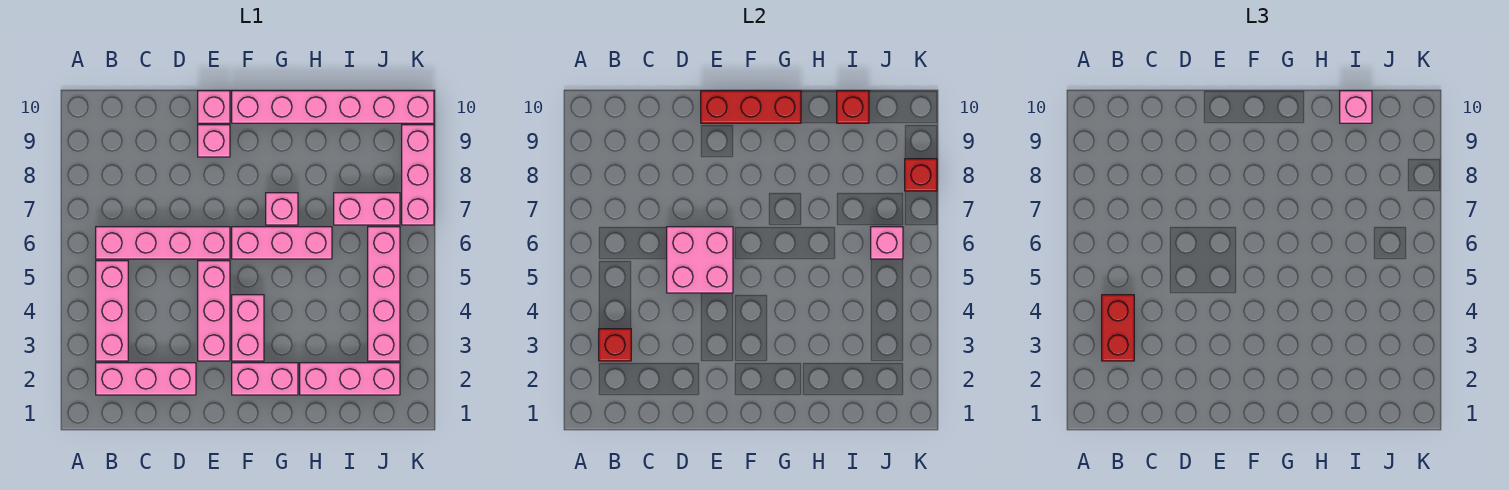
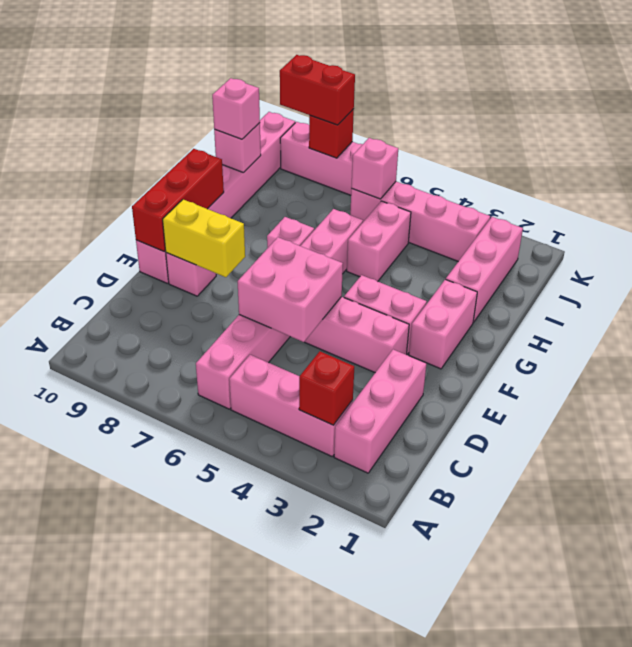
red brick B3:B4 level 3 -> red brick K8:K9 level 3
none -> yellow brick E8:E9 level 2
pink brick I7:J7 level 1 -> pink brick H5:I5 level 1
red brick I10 level 2 -> pink brick I10 level 2

